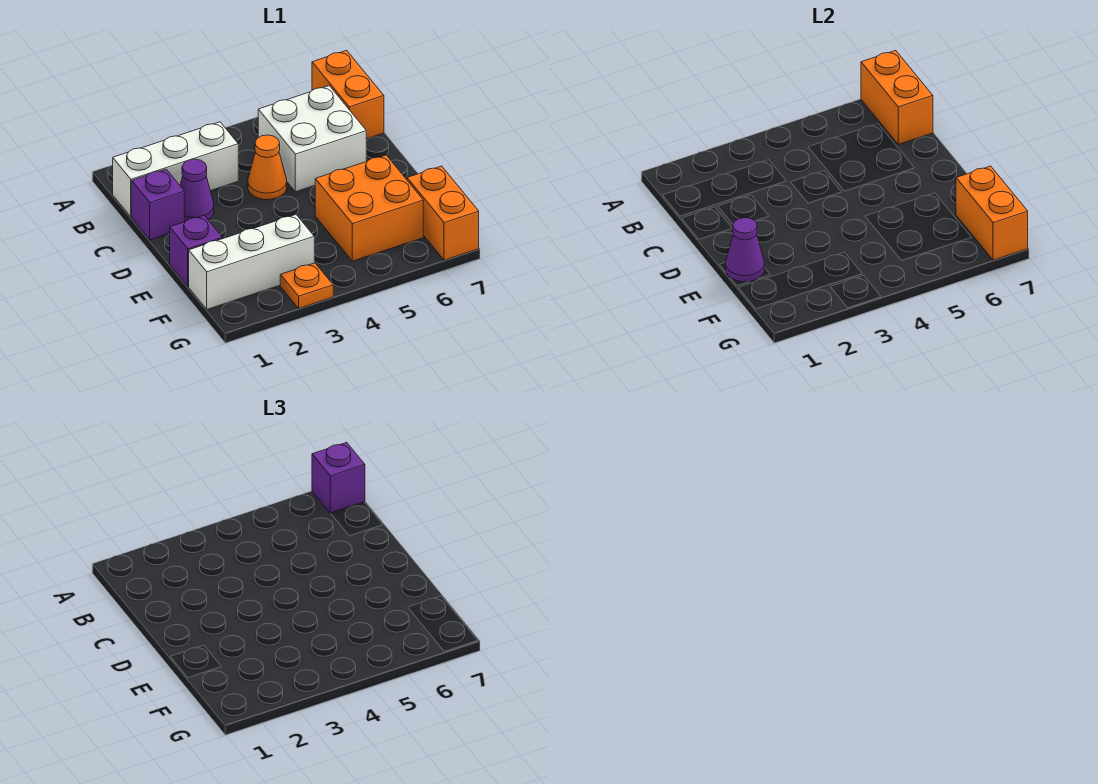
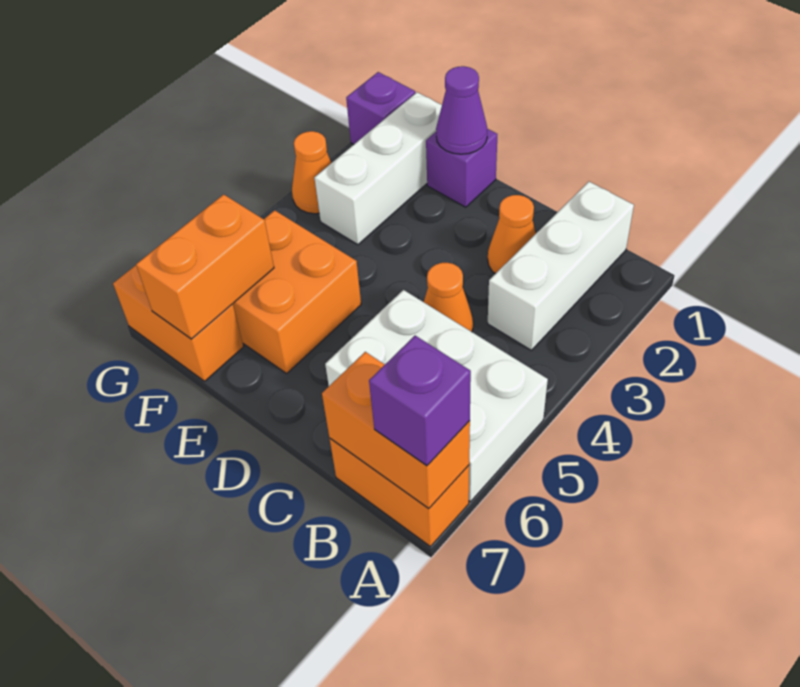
white brick B5:C6 level 1 -> white brick A5:C6 level 1
purple brick C1 level 1 -> purple brick G1 level 1
purple cone C2 level 1 -> orange cone C2 level 1
orange brick F7:G7 level 2 -> orange brick F6:F7 level 2
orange plate G3 level 1 -> orange cone G3 level 1

